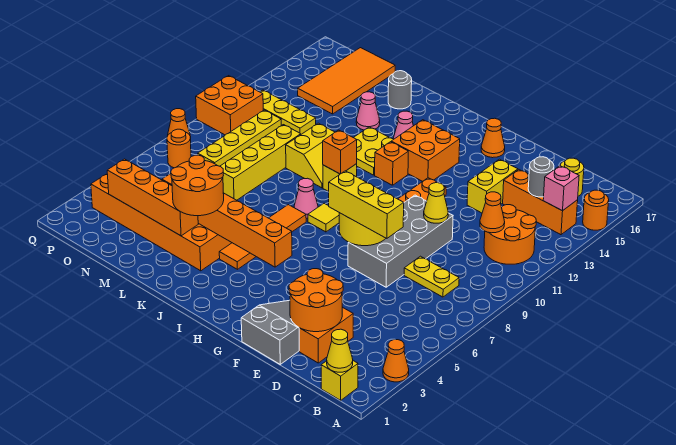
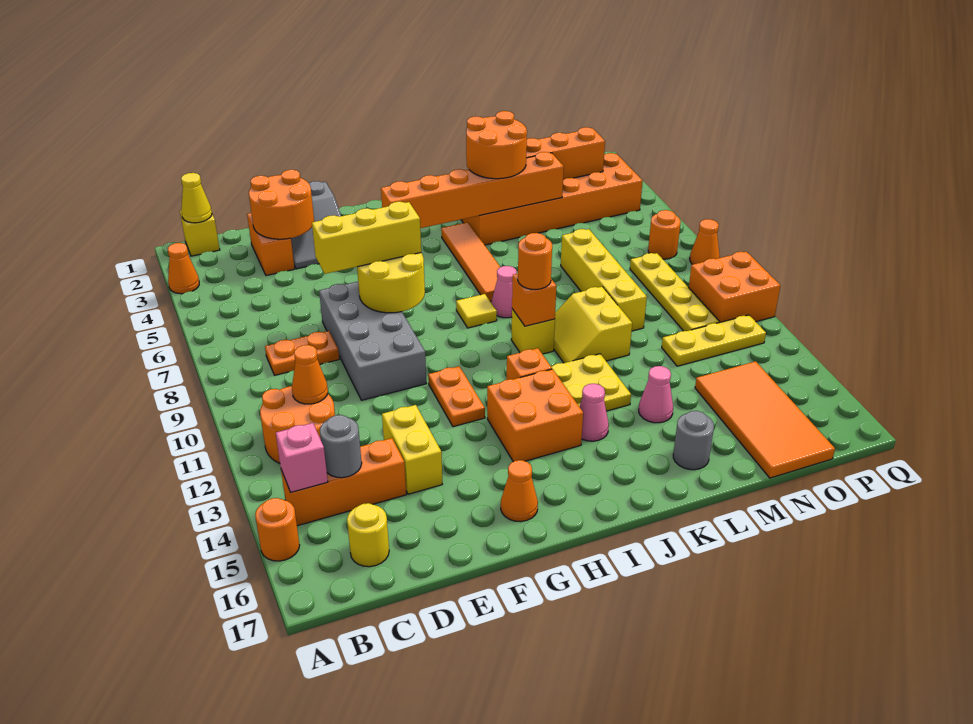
yellow plate C8:D8 level 1 -> orange plate C8:D8 level 1
yellow cone E10 level 2 -> none
none -> orange round brick J10 level 3

